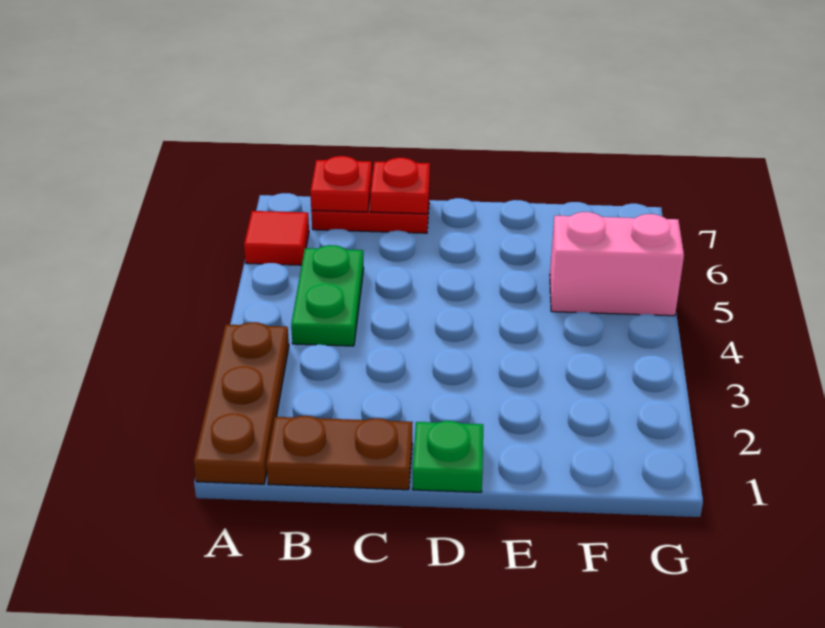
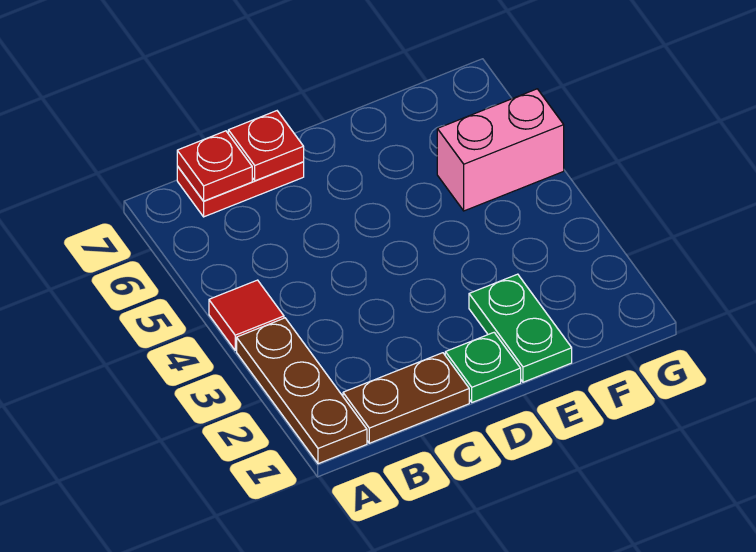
red tile A6 level 1 -> red tile A4 level 1
green plate B4:B5 level 1 -> green plate E1:E2 level 1

